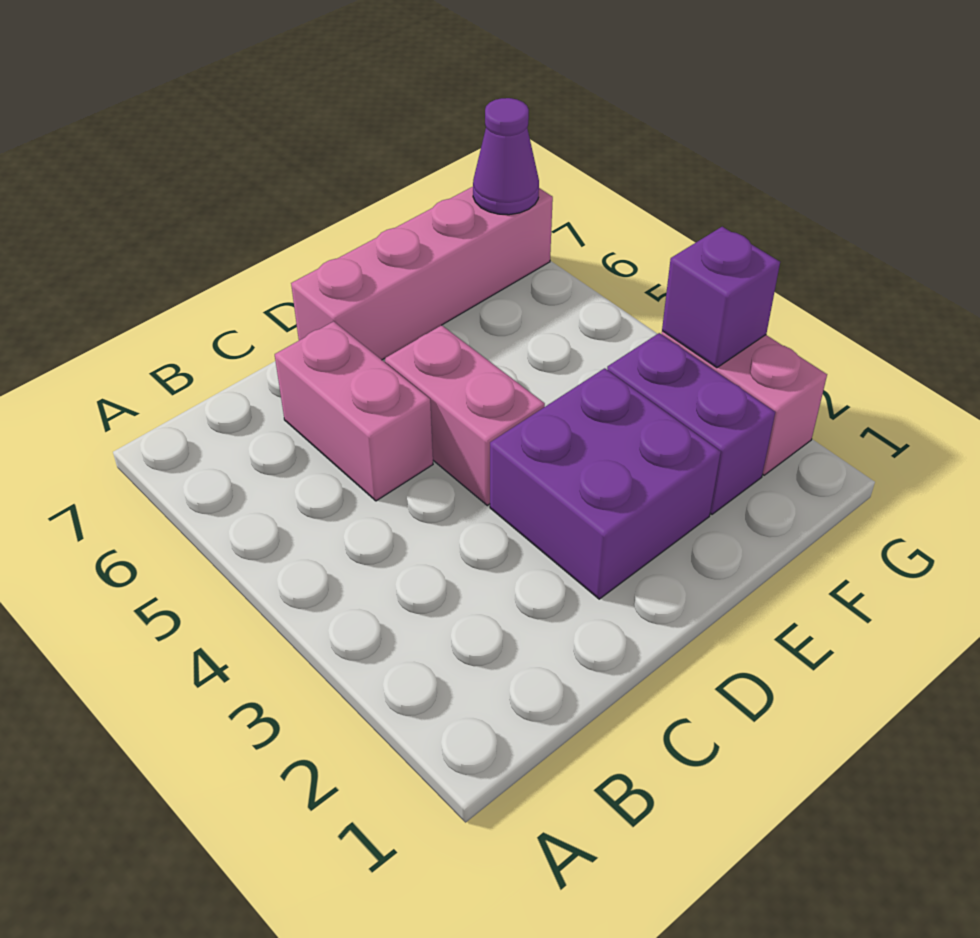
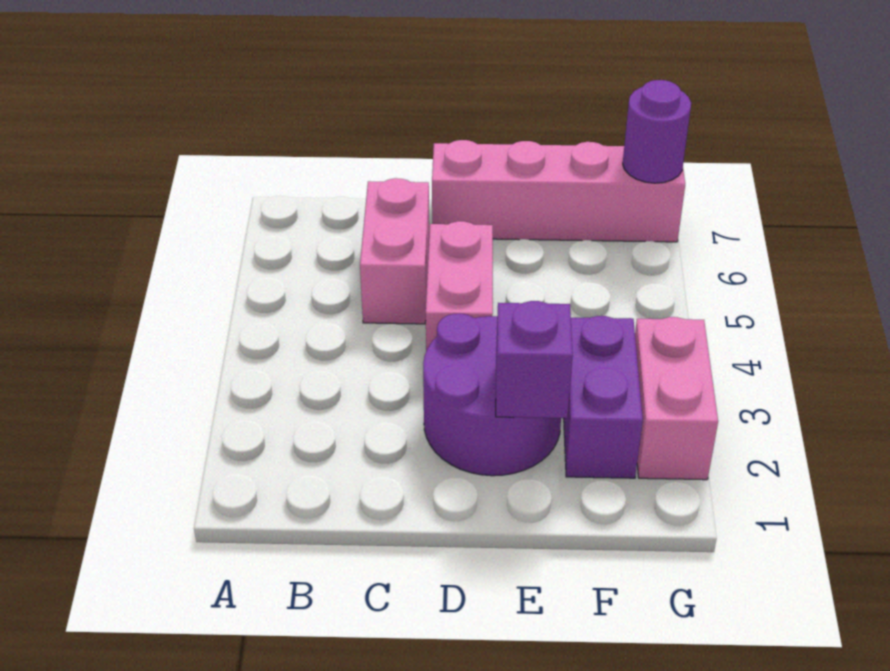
purple brick D2:E3 level 1 -> purple round brick D2:E3 level 1
purple brick G3 level 2 -> purple brick E2 level 2
purple cone G7 level 2 -> purple round brick G7 level 2

